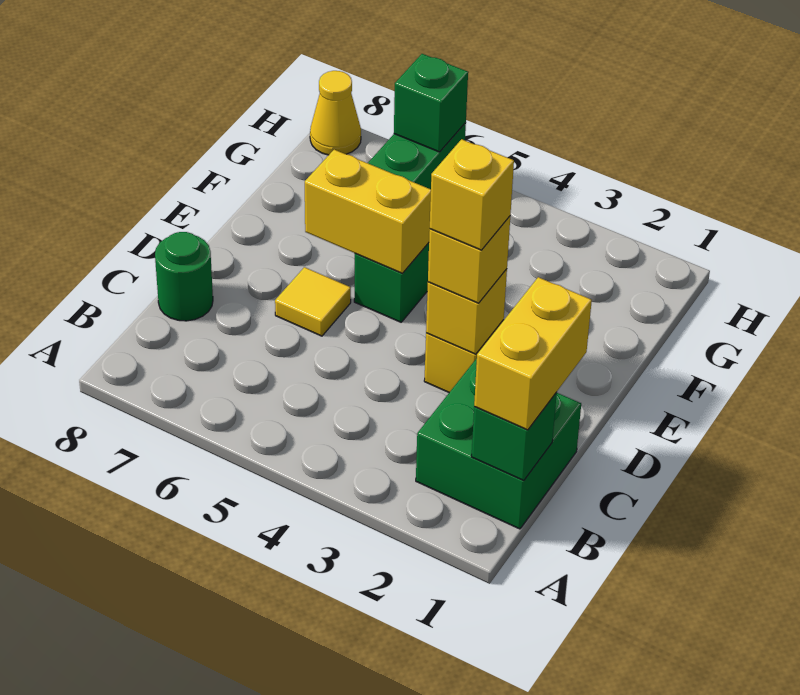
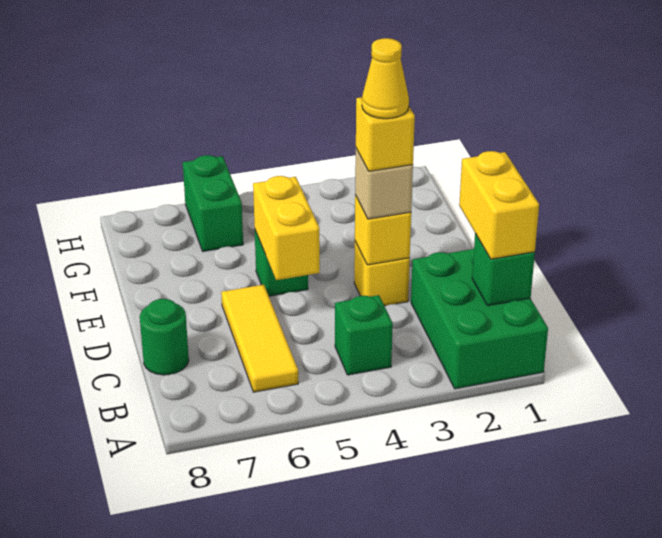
green brick B1:C2 level 1 -> green brick A1:C2 level 1
yellow brick D3 level 3 -> tan brick D3 level 3
yellow tile D6 level 1 -> yellow tile B6:D6 level 1
yellow brick E5:E6 level 2 -> yellow brick D5:E5 level 2
green brick H6 level 2 -> green brick B4 level 1
yellow cone H8 level 1 -> yellow cone D3 level 5

